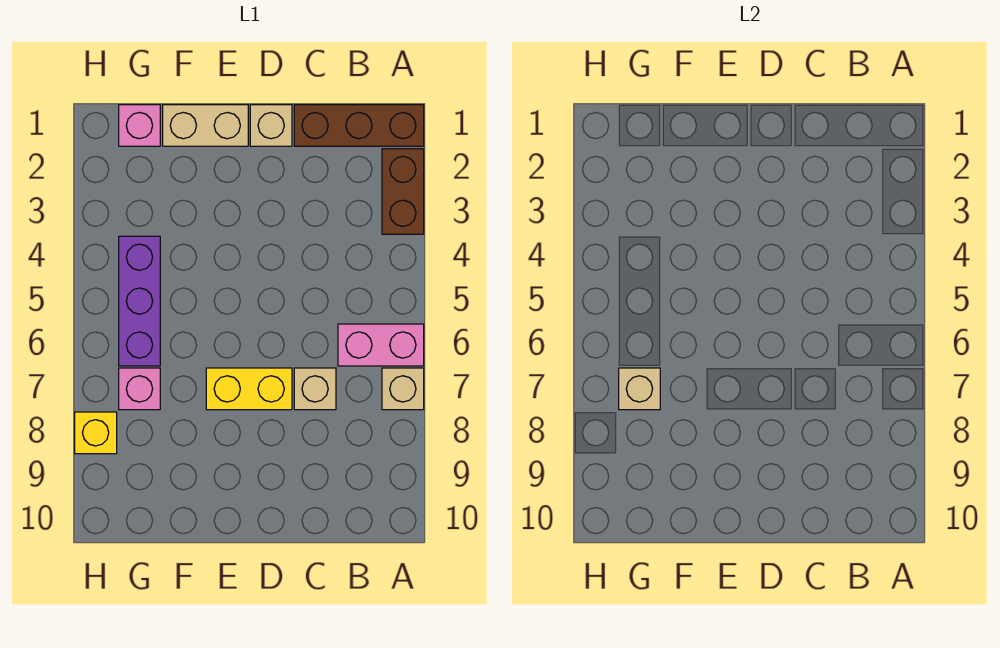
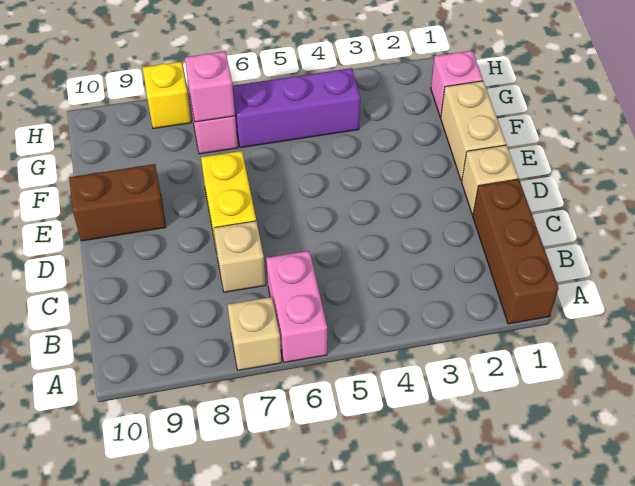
brown brick A2:A3 level 1 -> brown brick E9:E10 level 1
tan brick G7 level 2 -> pink brick G7 level 2

